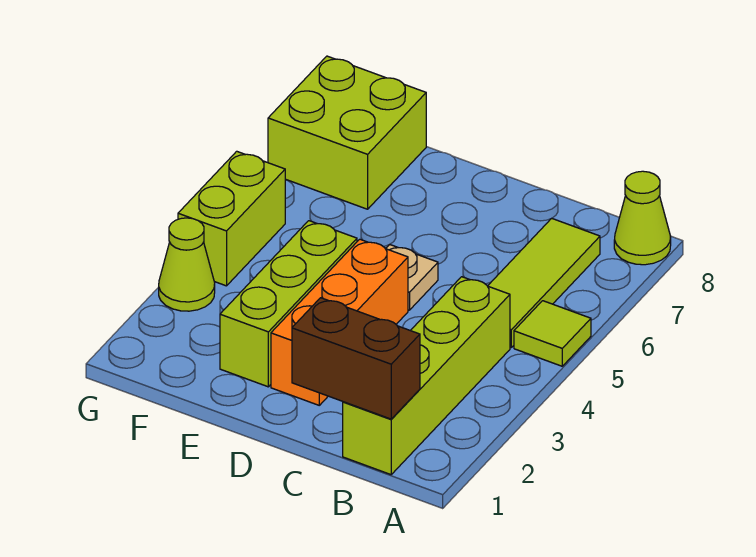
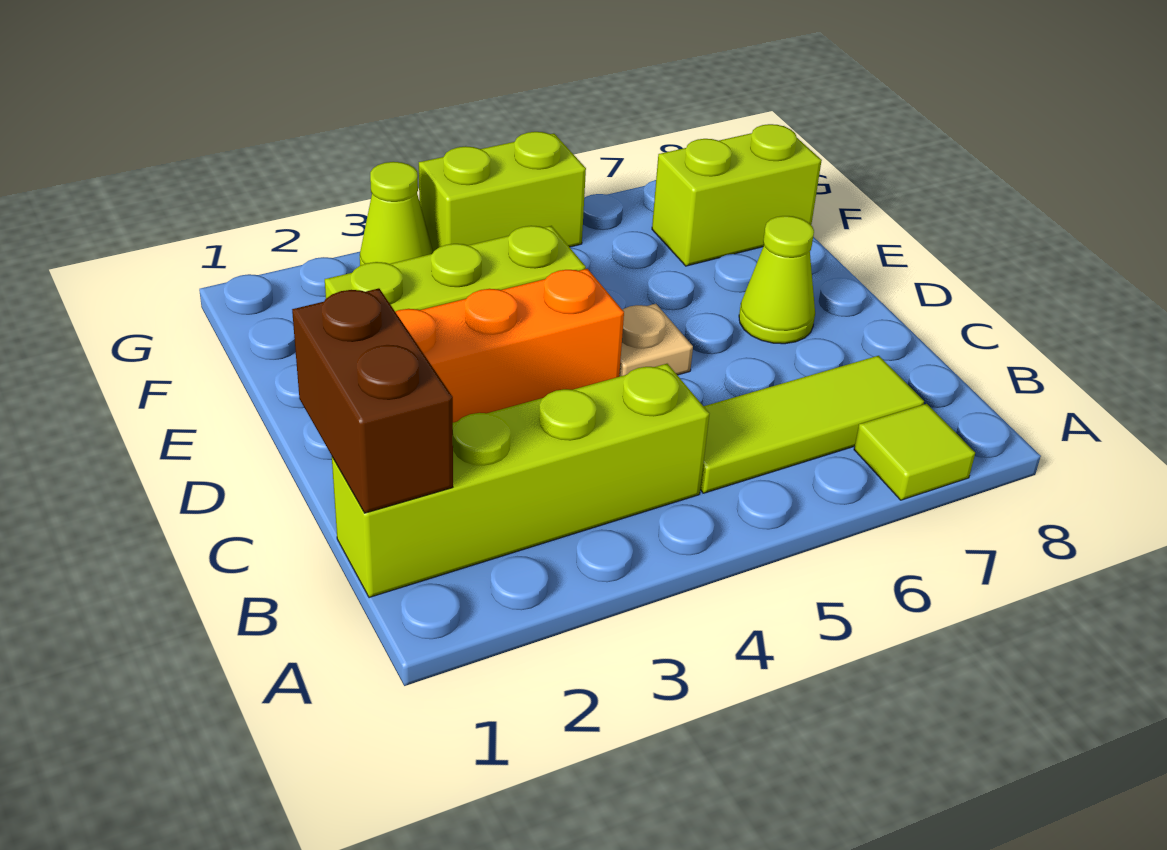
lime tile A5 level 1 -> lime tile A7 level 1
lime cone A8 level 1 -> lime cone D7 level 1
lime brick F7:G8 level 1 -> lime brick F7:F8 level 1

